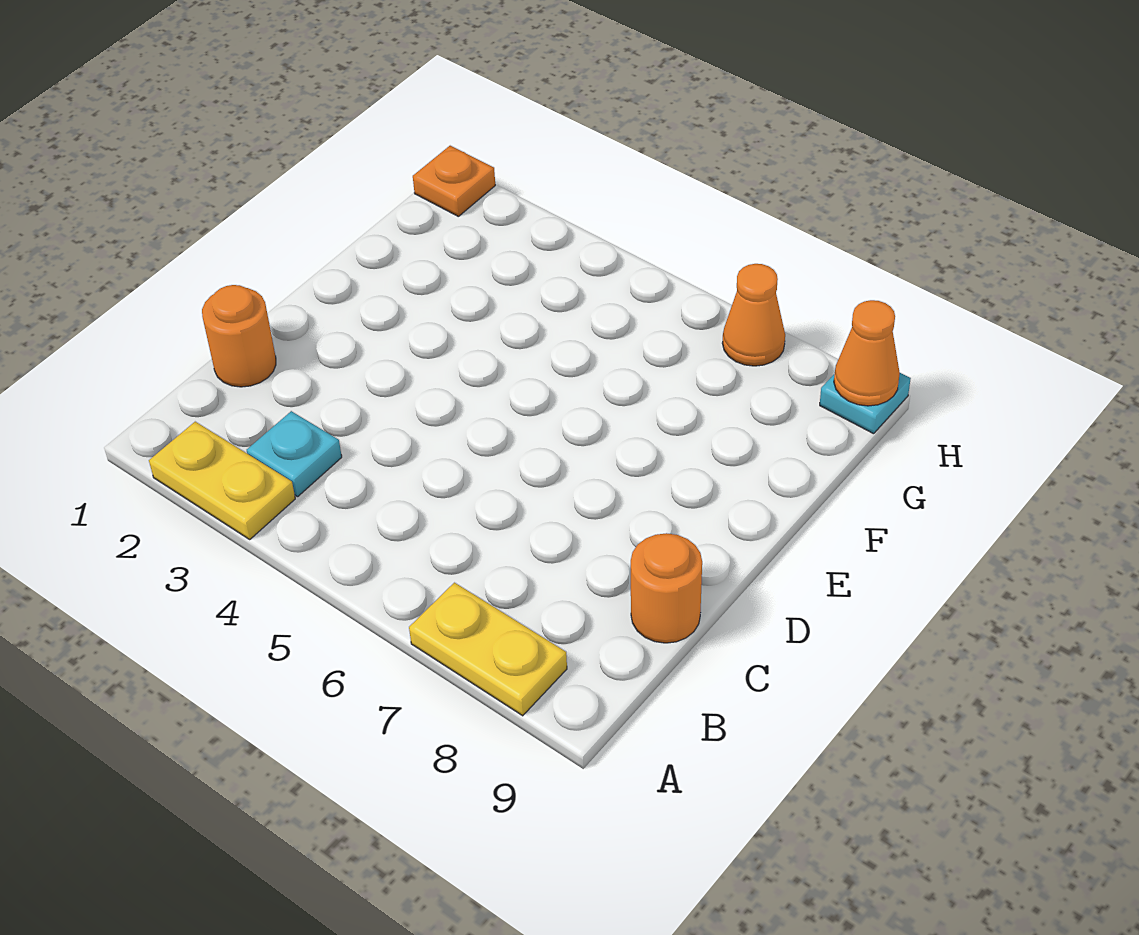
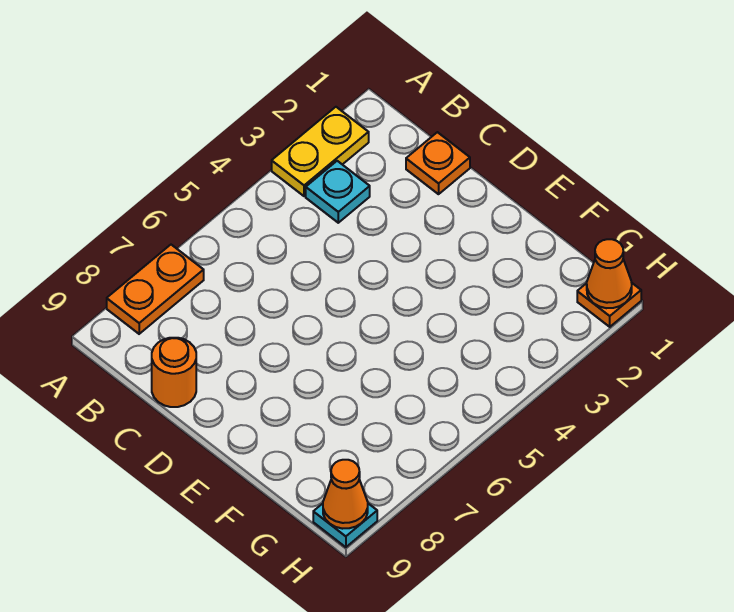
yellow plate A7:A8 level 1 -> orange plate A7:A8 level 1
orange round brick C1 level 1 -> orange plate C1 level 1
orange cone H7 level 1 -> orange cone H1 level 2

